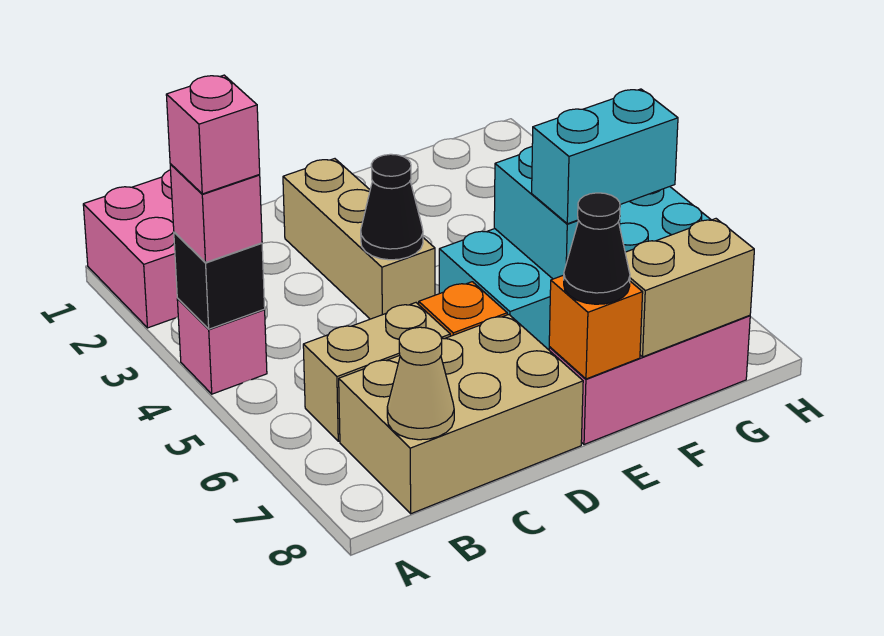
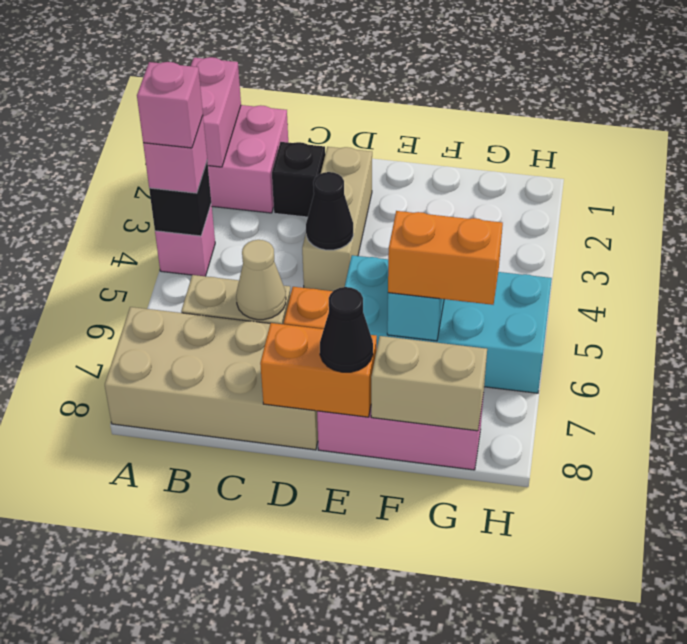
none -> pink brick A1:A2 level 2
tan brick B7:D8 level 1 -> tan brick A7:D8 level 1
tan cone B8 level 2 -> tan cone C6 level 2
none -> black brick C2 level 1
orange brick E8 level 2 -> orange brick D8:E8 level 2
cyan brick F6:G6 level 3 -> orange brick F6:G6 level 3

